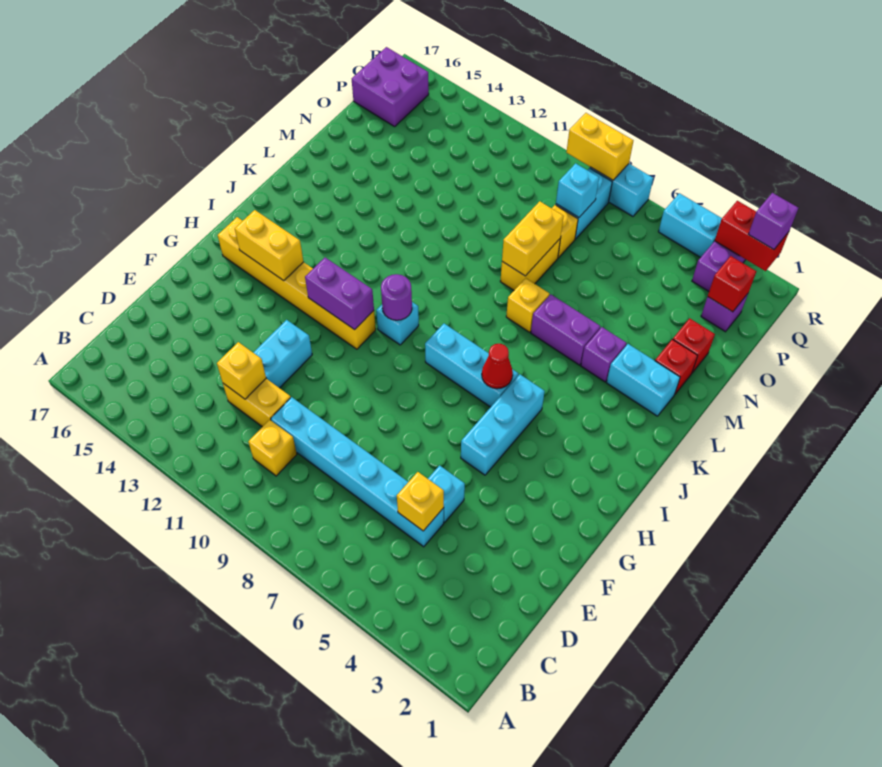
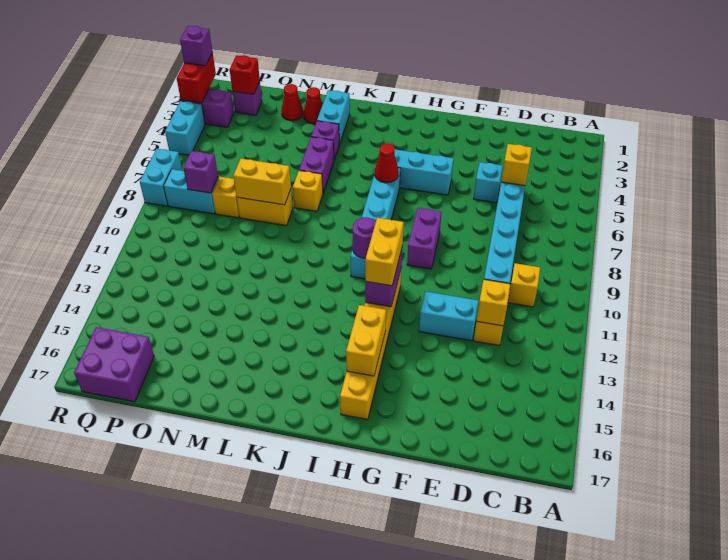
none -> purple brick G8:G9 level 1
red brick M2 level 1 -> red cone M2 level 1
red brick N2 level 1 -> red cone N2 level 1
cyan brick P8 level 2 -> purple brick P8 level 2
yellow brick R8:R9 level 2 -> yellow brick H11:H12 level 3

